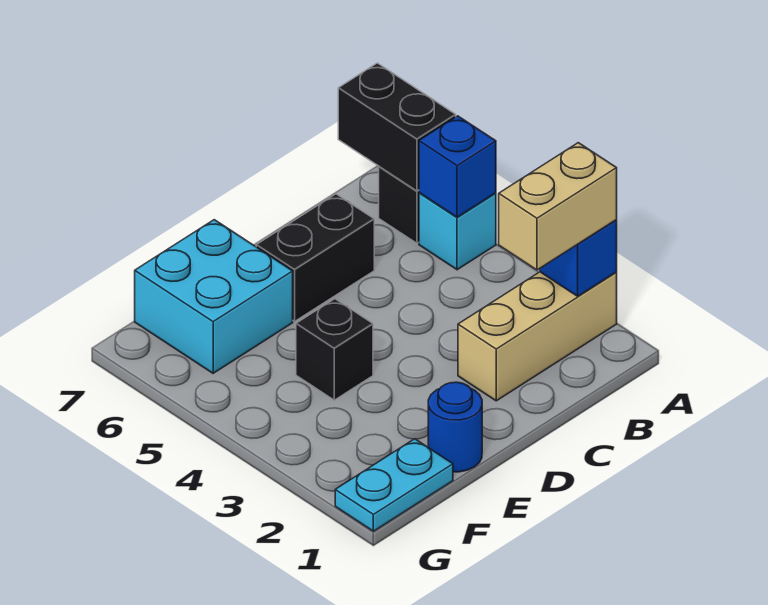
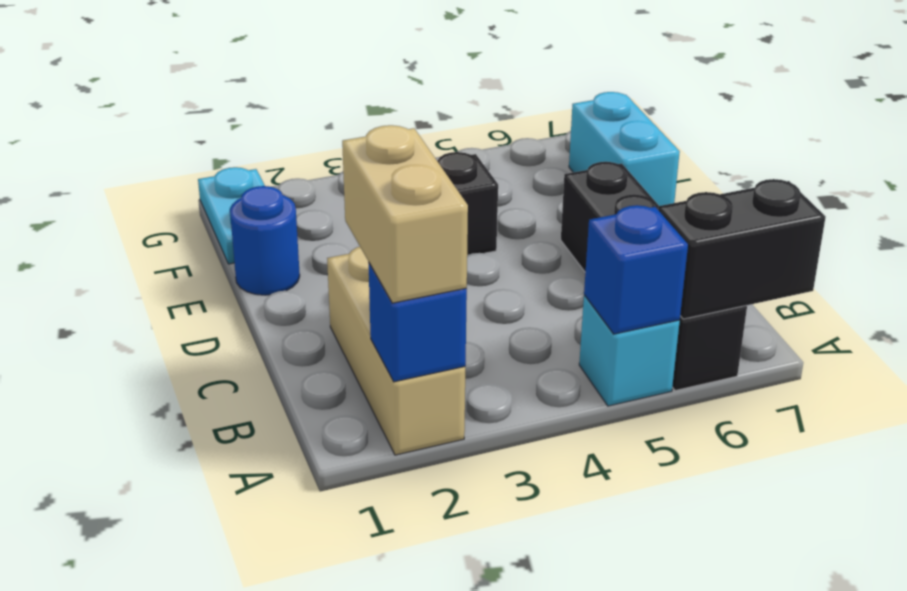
cyan brick E6:F7 level 1 -> cyan brick E7:F7 level 1

